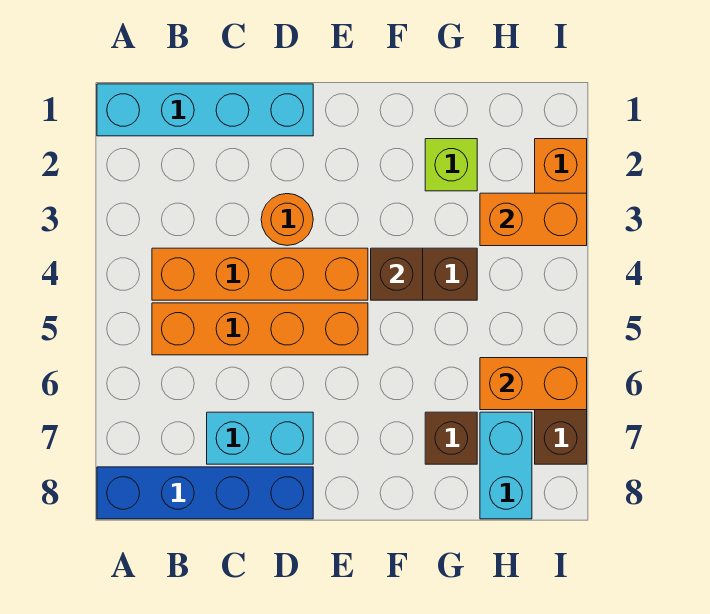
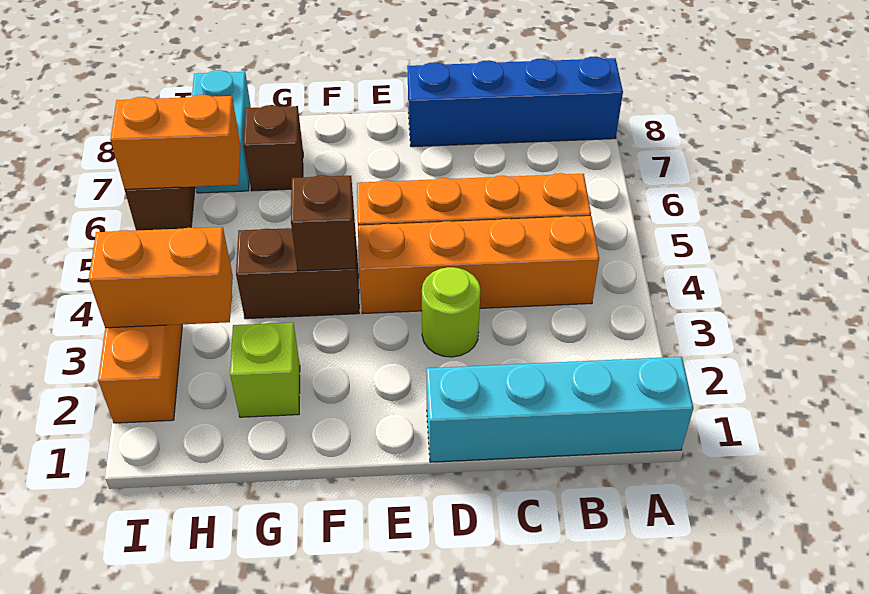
cyan brick C7:D7 level 1 -> none
orange round brick D3 level 1 -> lime round brick D3 level 1

